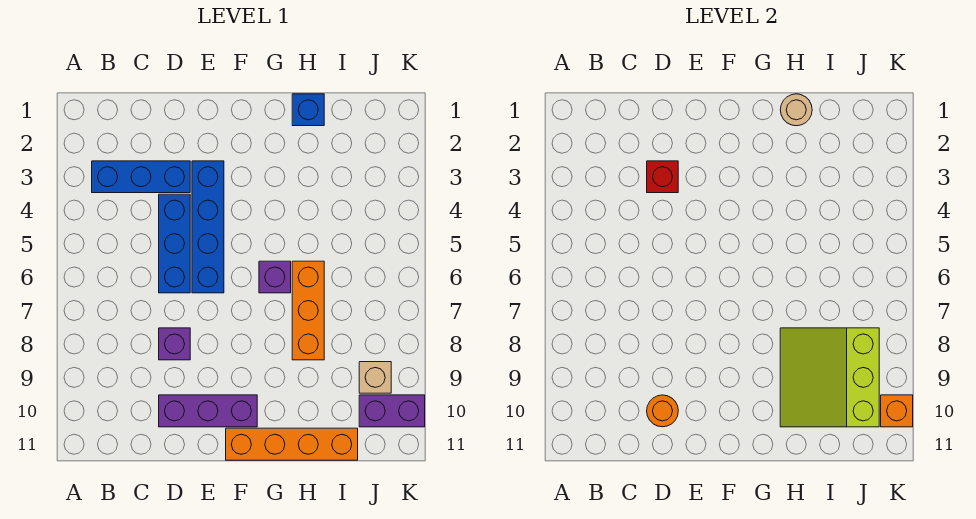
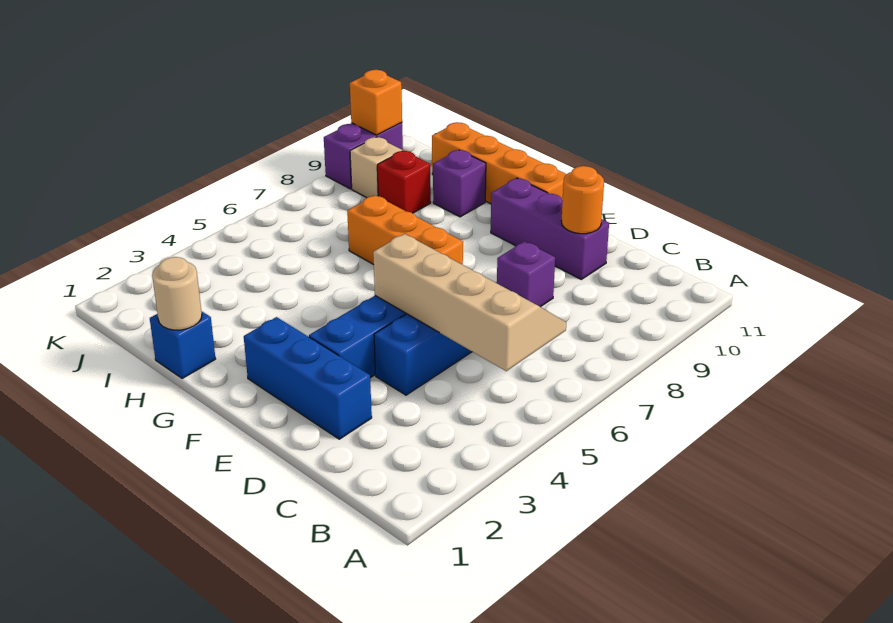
blue brick B3:D3 level 1 -> blue brick D2:F2 level 1
none -> tan slope B5:E6 level 2 top 5
red brick D3 level 2 -> red brick I9 level 1
purple brick G6 level 1 -> purple brick H10 level 1
orange brick H6:H8 level 1 -> orange brick F7:H7 level 1
lime slope H8:J10 level 2 top J -> none
purple brick J10:K10 level 1 -> purple brick K9:K10 level 1

